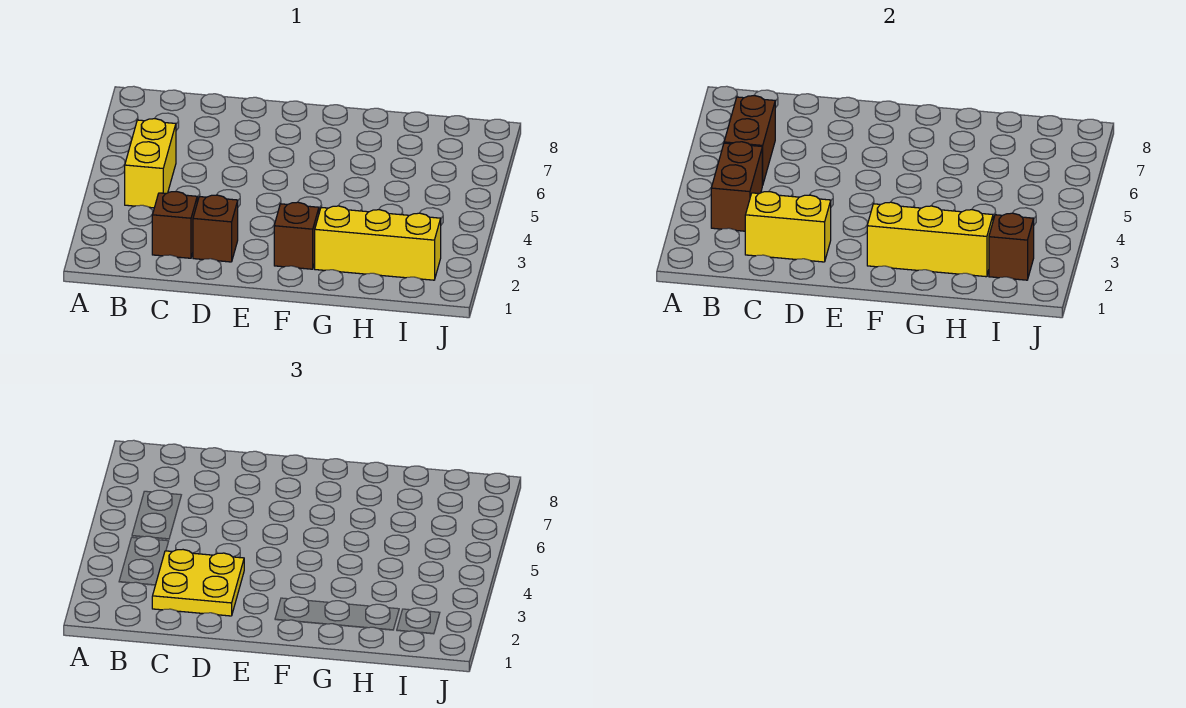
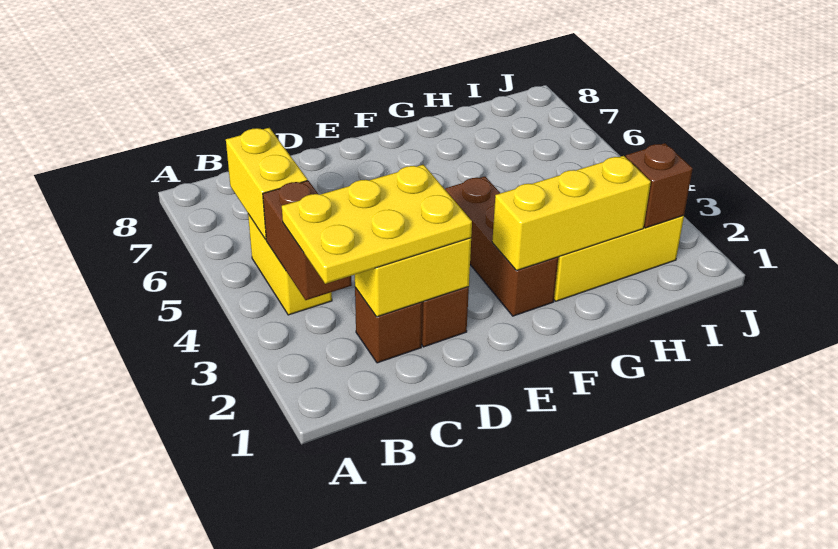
brown brick B5:B6 level 2 -> yellow brick B5:B6 level 2
yellow plate C2:D3 level 3 -> yellow plate B2:D3 level 3
brown brick F2 level 1 -> brown brick F2:F4 level 1

